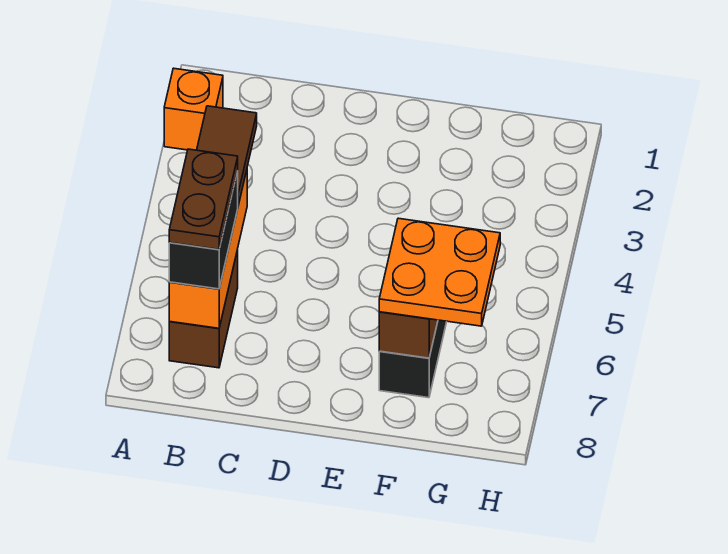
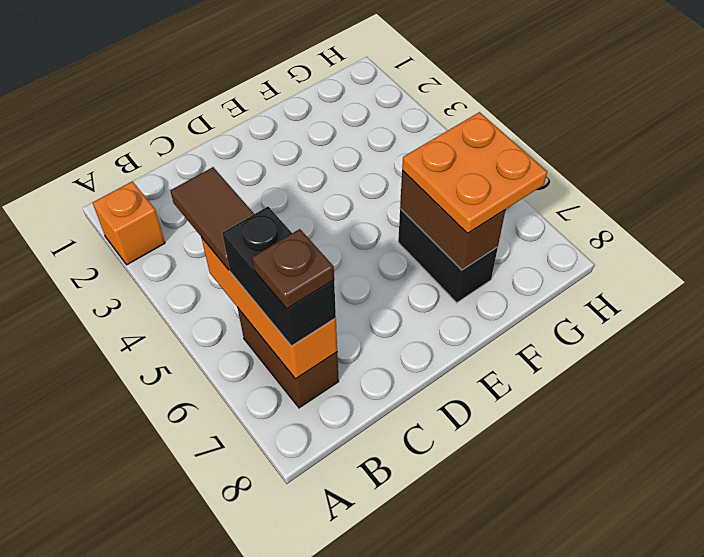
brown plate B6:B7 level 4 -> brown plate B7 level 4

